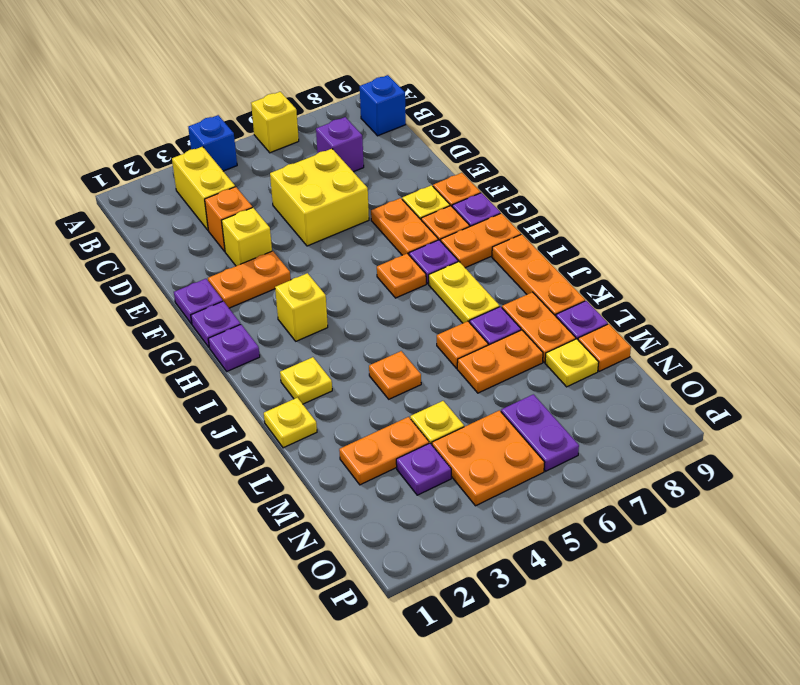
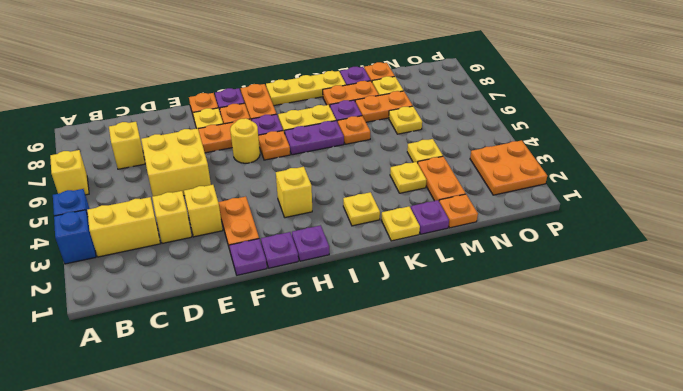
blue brick B9 level 1 -> blue brick A3 level 1
purple brick C7 level 1 -> yellow brick C7 level 1
orange brick D3 level 1 -> yellow brick D3 level 1
none -> yellow round brick G6 level 1
orange plate I9:K9 level 1 -> yellow plate I9:K9 level 1
orange plate K4 level 1 -> orange plate M1 level 1
none -> yellow plate L3 level 1
orange plate L6:L7 level 1 -> orange plate L7:M7 level 1
none -> yellow plate M6 level 1
purple plate N3 level 1 -> purple plate L1 level 1
orange plate N4:O5 level 1 -> orange plate O2:P3 level 1
purple plate N6:O6 level 1 -> purple plate I6:J6 level 1

